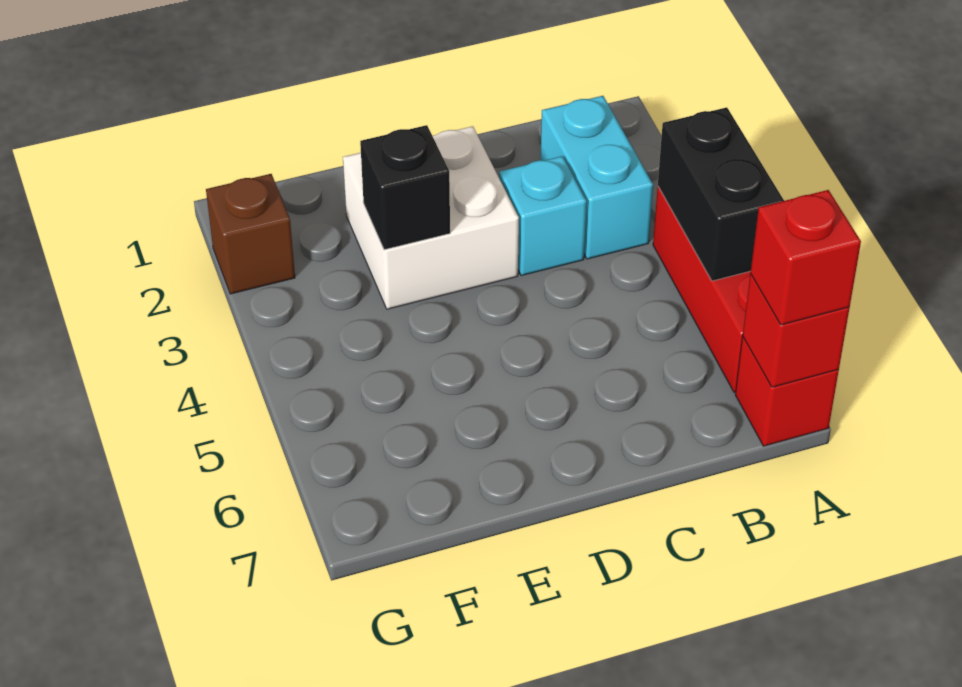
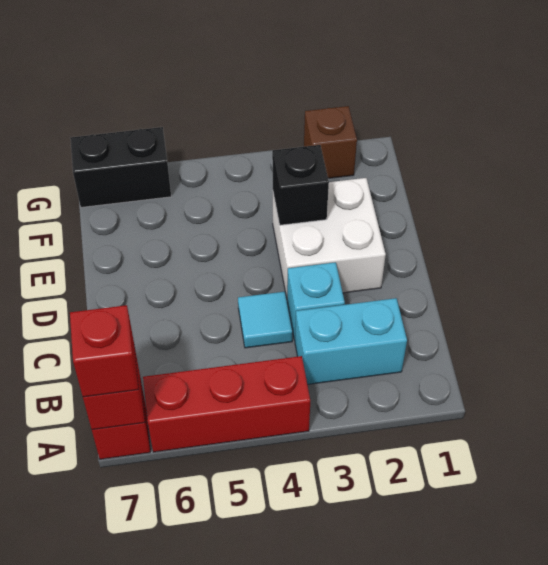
black brick A4:A5 level 2 -> black brick G6:G7 level 1
none -> cyan tile C4 level 1

